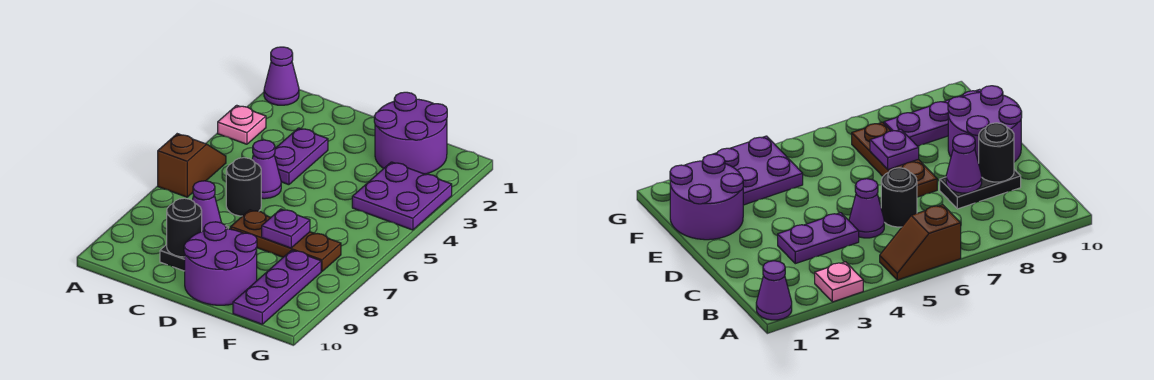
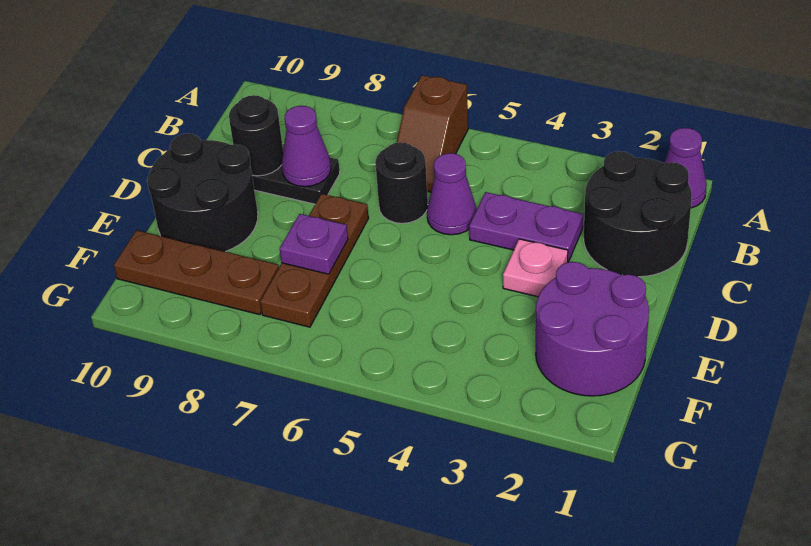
pink plate A3 level 1 -> pink plate D3 level 1
brown slope A5:A6 level 1 top 6 -> brown slope A6:B6 level 1 top A
none -> black round brick B1:C2 level 1
purple round brick D9:E10 level 1 -> black round brick D9:E10 level 1
purple plate F3:G4 level 1 -> none
purple plate F8:F10 level 1 -> brown plate F8:F10 level 1

